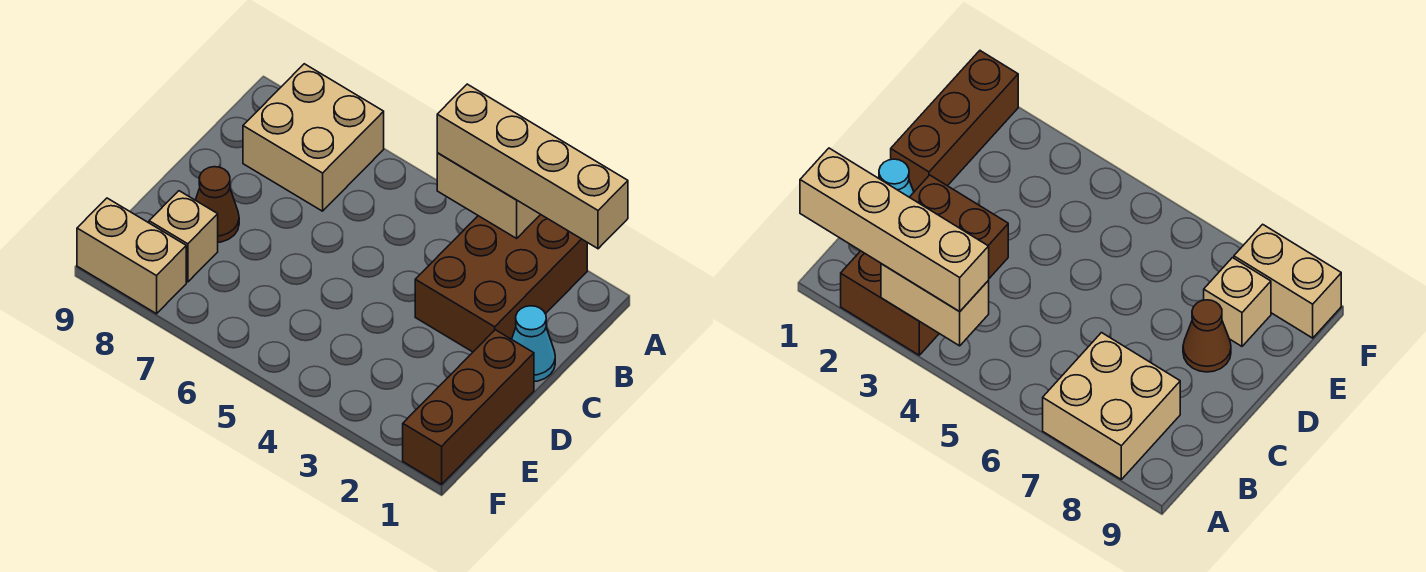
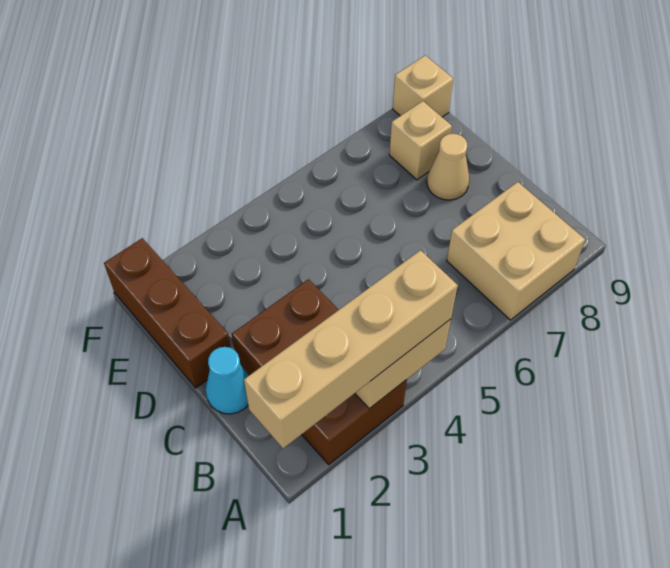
brown cone D8 level 1 -> tan cone D8 level 1
tan brick F8:F9 level 1 -> tan brick F9 level 1

